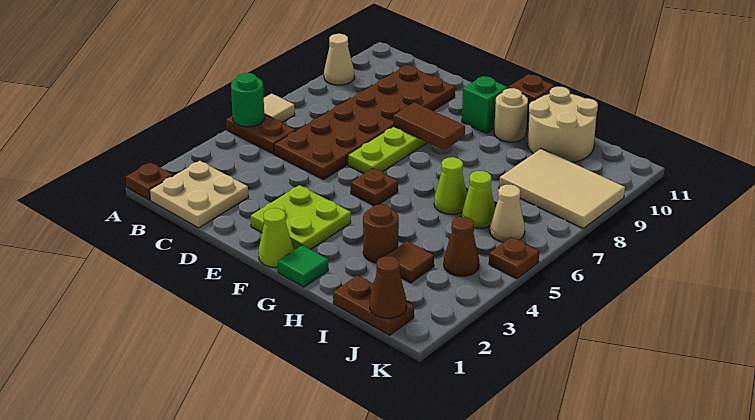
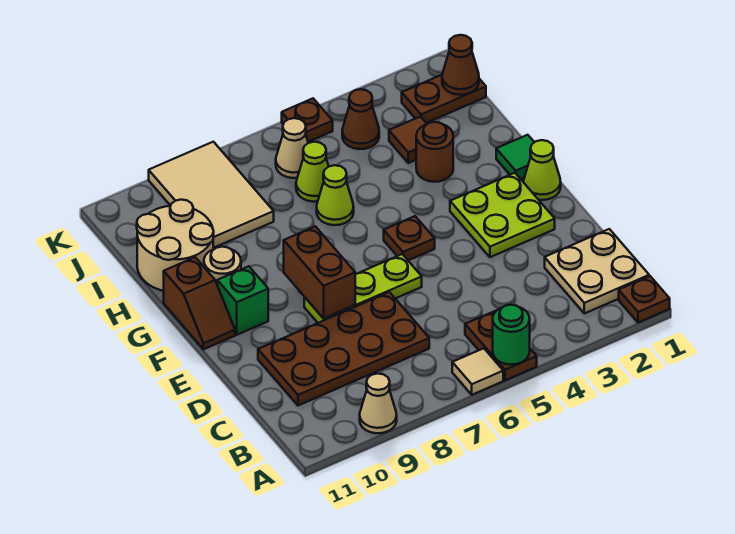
brown plate C5:D10 level 1 -> brown plate C7:D10 level 1
brown tile E8:F8 level 2 -> brown brick E8:F8 level 2
brown plate I1:J1 level 1 -> brown plate J1:J2 level 1

